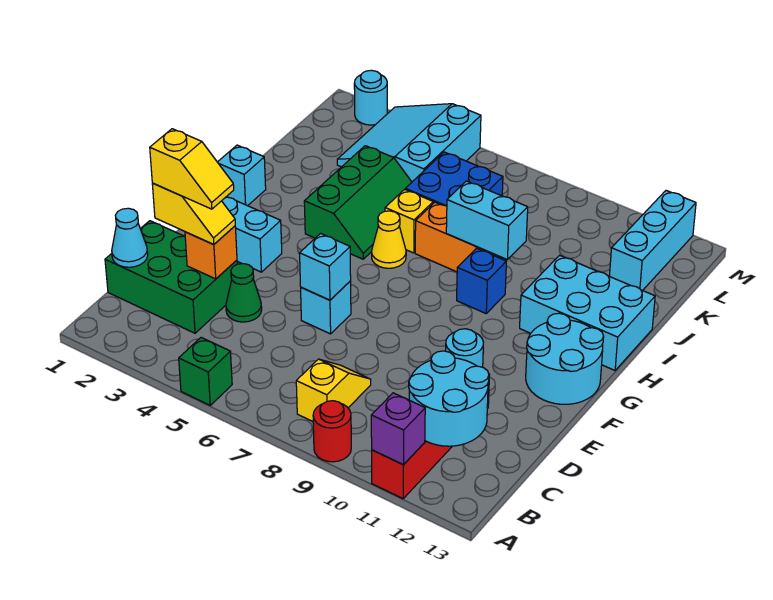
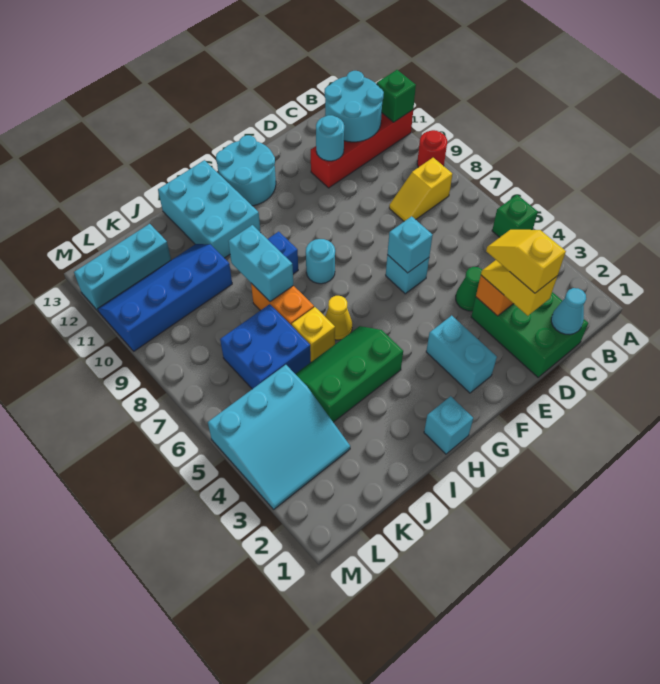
purple brick A11 level 2 -> green brick A11 level 2
none -> blue slope J10:M11 level 1 top 10
cyan round brick M2 level 1 -> cyan round brick G8 level 1

